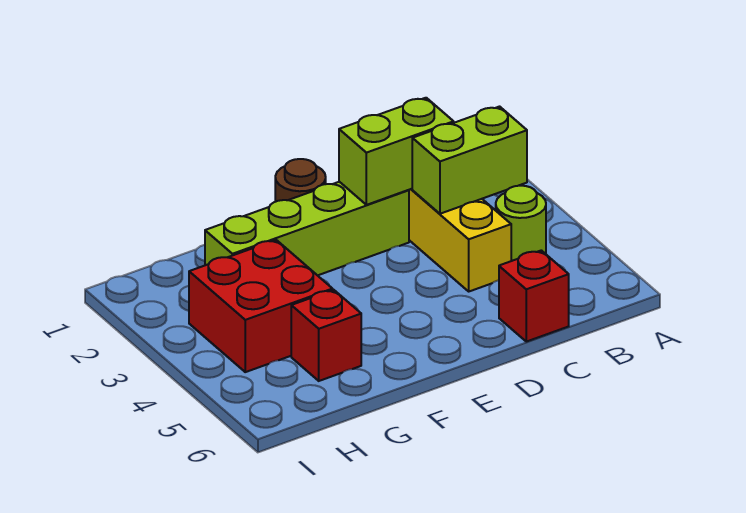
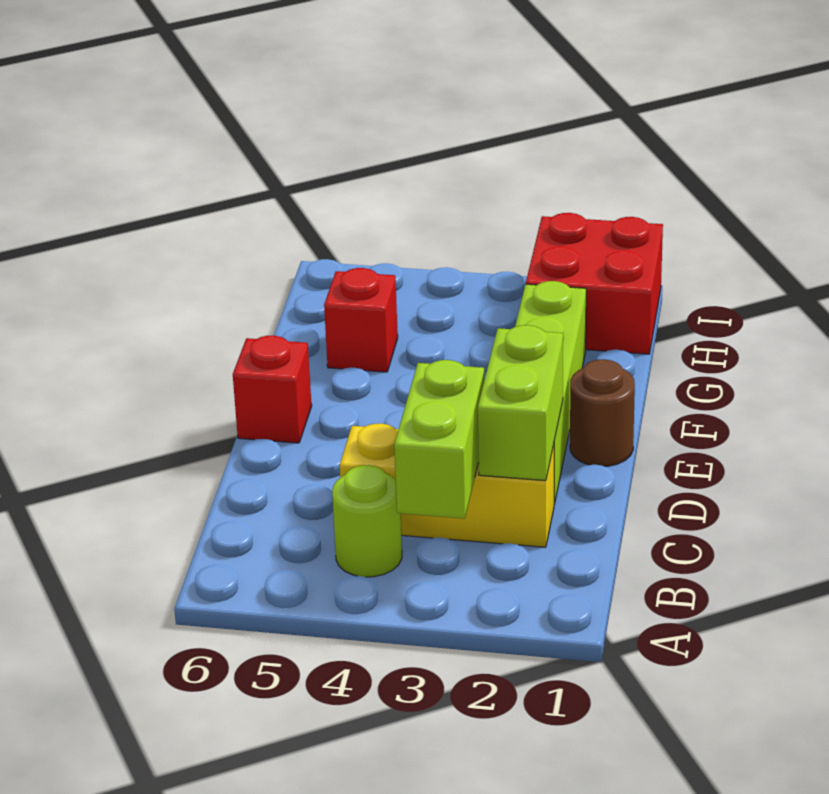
red brick C6 level 1 -> red brick E6 level 1
red brick G3:H4 level 1 -> red brick H1:I2 level 1

